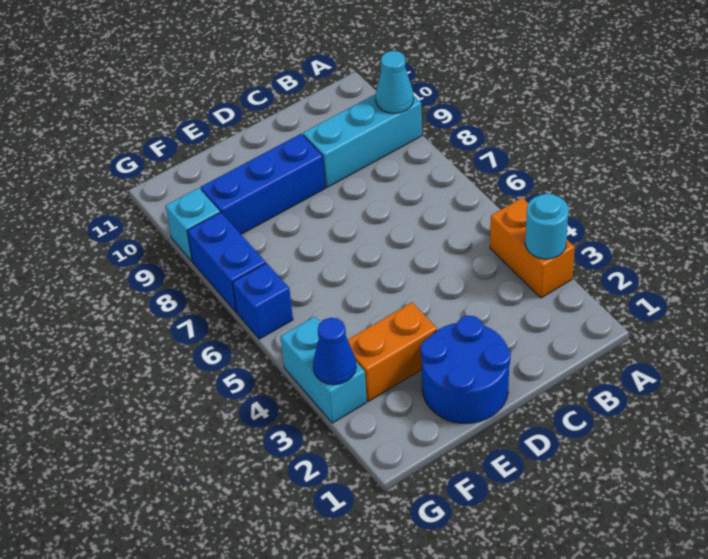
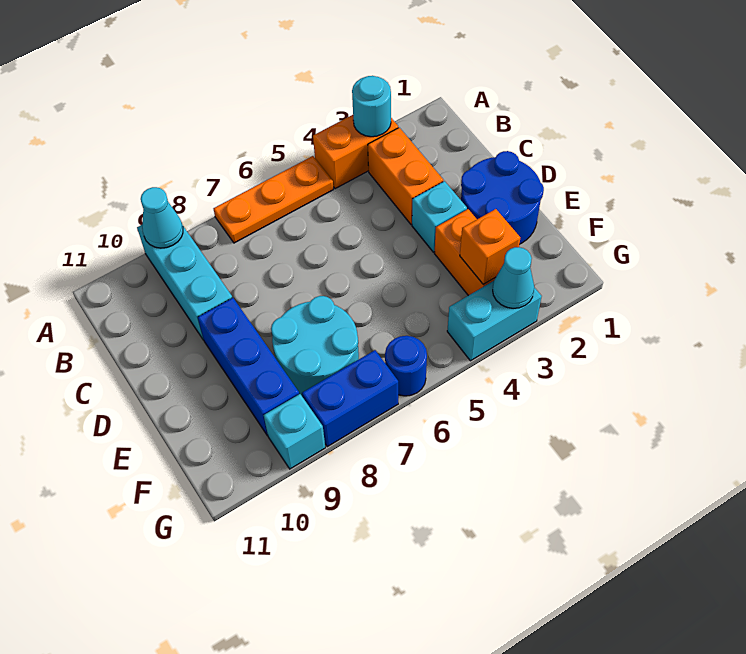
none -> orange plate A5:A7 level 1
none -> orange brick B3:C3 level 1
none -> cyan brick D3 level 1
none -> cyan round brick E7:F8 level 1
none -> orange brick F3 level 2
blue cone G3 level 2 -> cyan cone G3 level 2
blue brick G6 level 1 -> blue round brick G6 level 1

